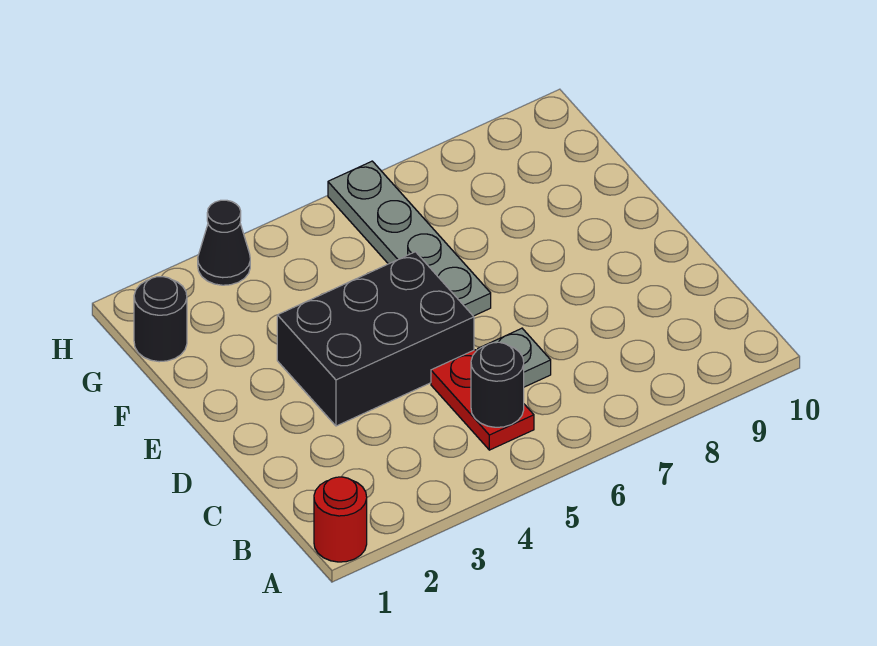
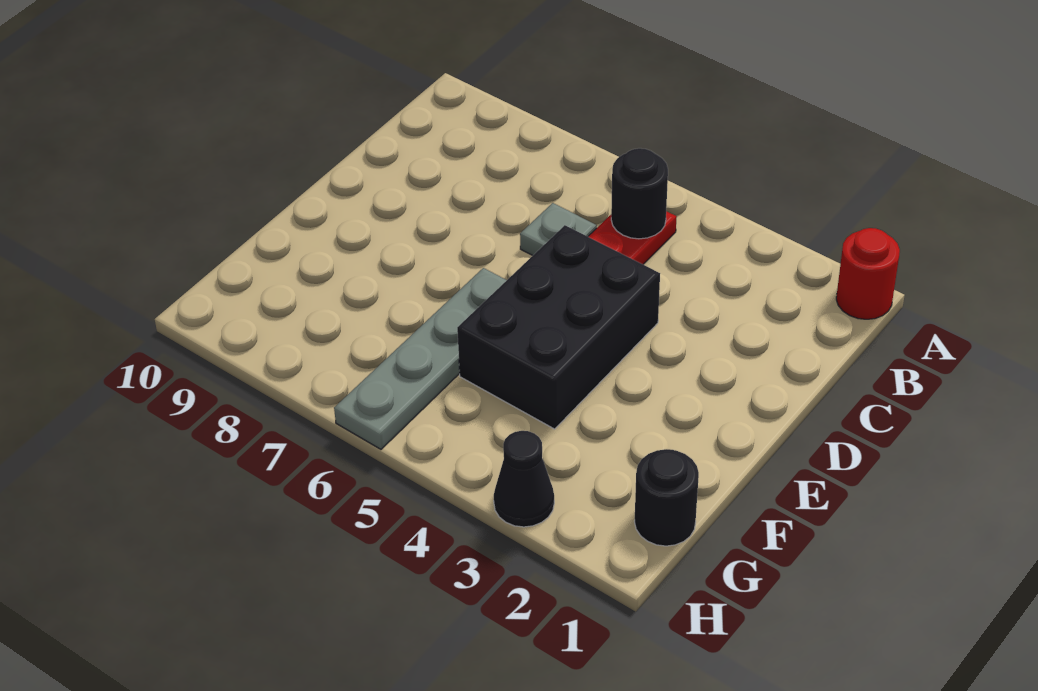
black brick D3:E5 level 1 -> black brick D4:F5 level 1

